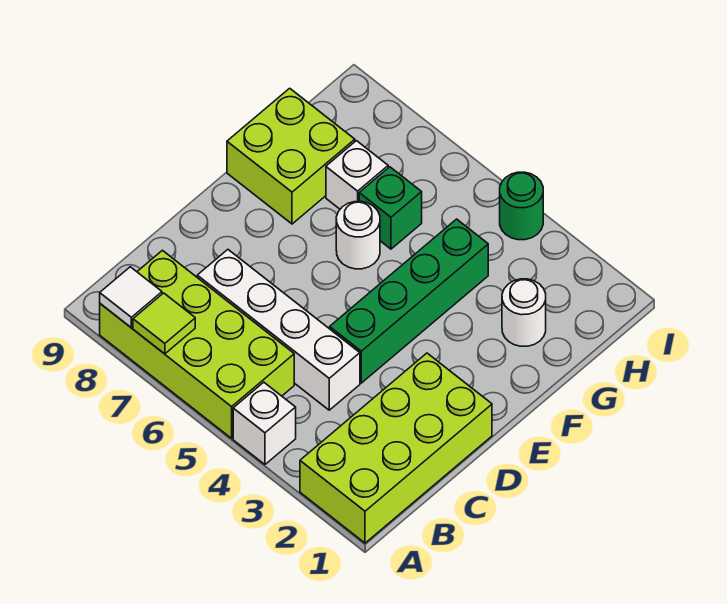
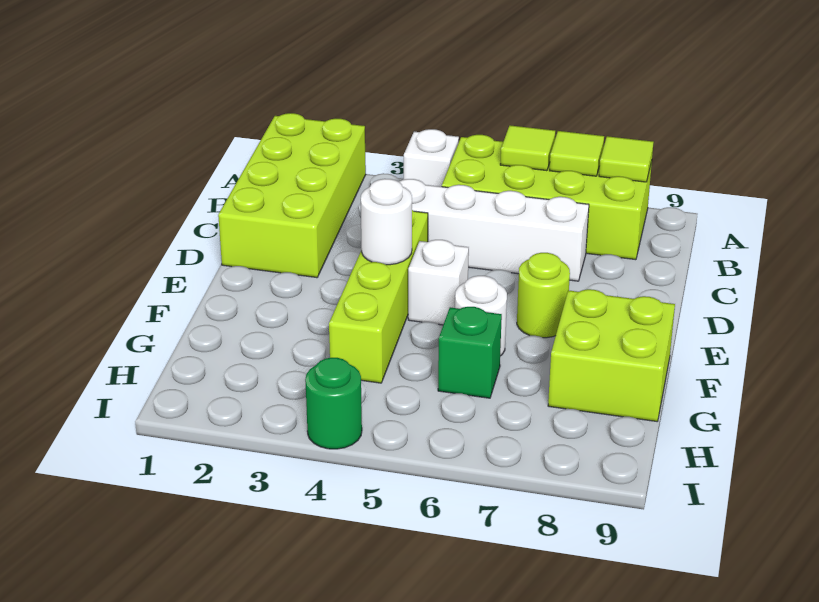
none -> lime tile A6 level 2
white tile A8 level 2 -> lime tile A8 level 2
green brick D4:G4 level 1 -> lime brick D4:G4 level 1
none -> lime round brick E7 level 1
white round brick G2 level 1 -> white round brick E4 level 2
white brick G7 level 1 -> white brick E5 level 1

